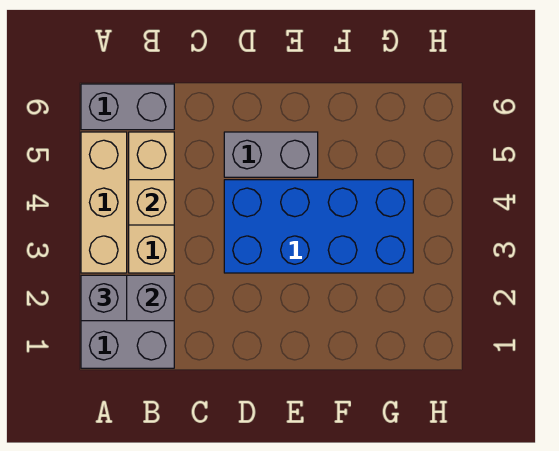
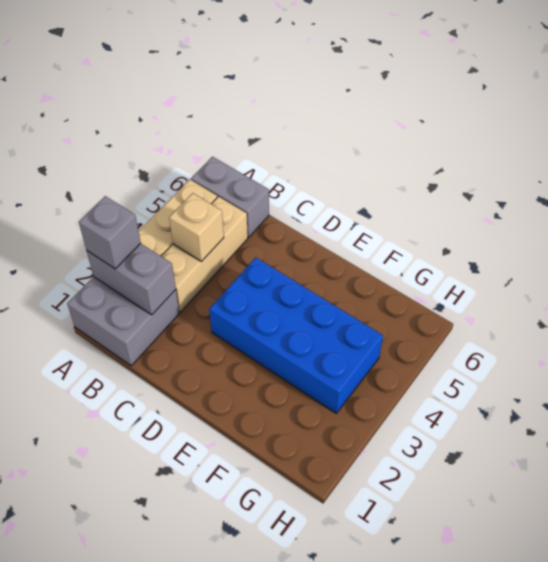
grey brick D5:E5 level 1 -> none

